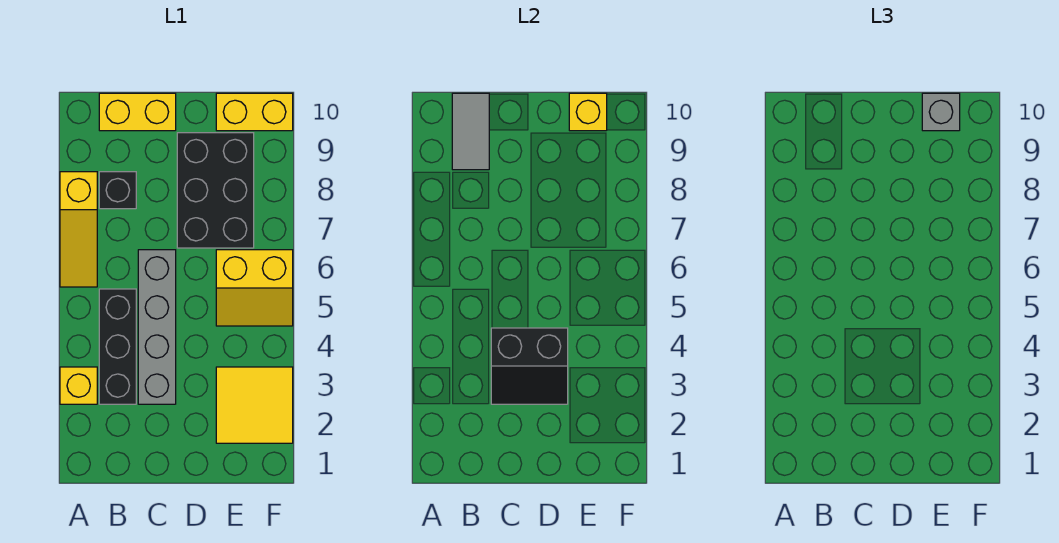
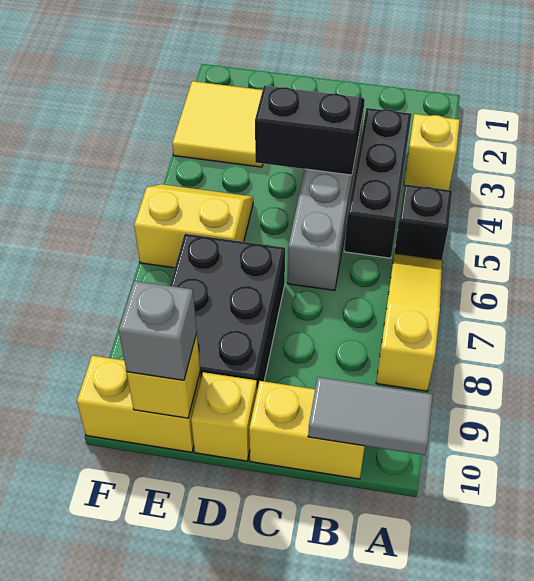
black brick B8 level 1 -> black brick A5 level 1
grey tile B9:B10 level 2 -> grey tile A10:B10 level 2
none -> yellow brick D10 level 1

